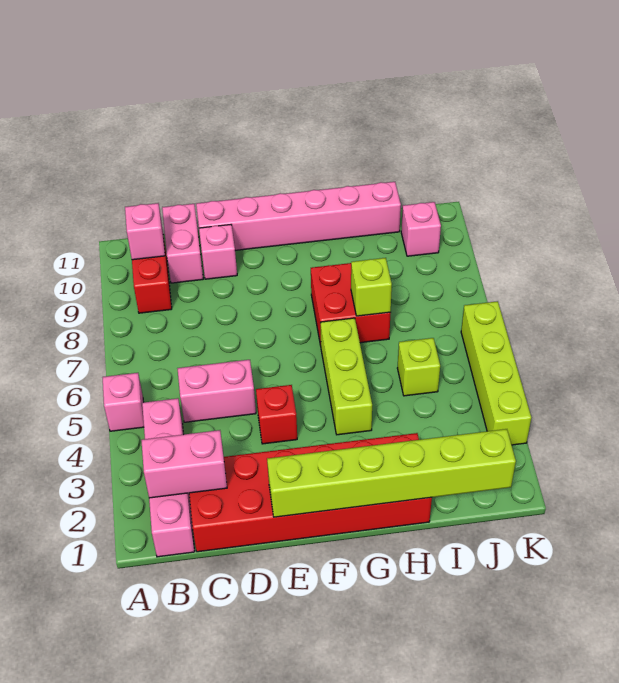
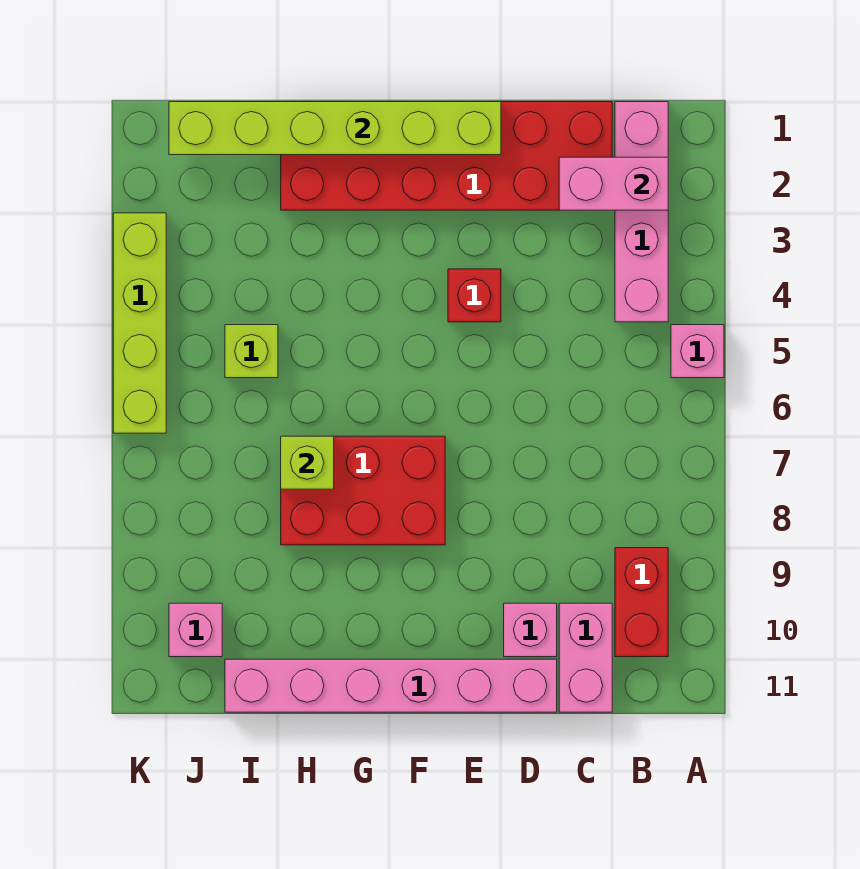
pink brick B10 level 2 -> none
pink brick C5:D5 level 1 -> none
lime brick G4:G6 level 1 -> none
red brick G7:H8 level 1 -> red brick F7:H8 level 1

